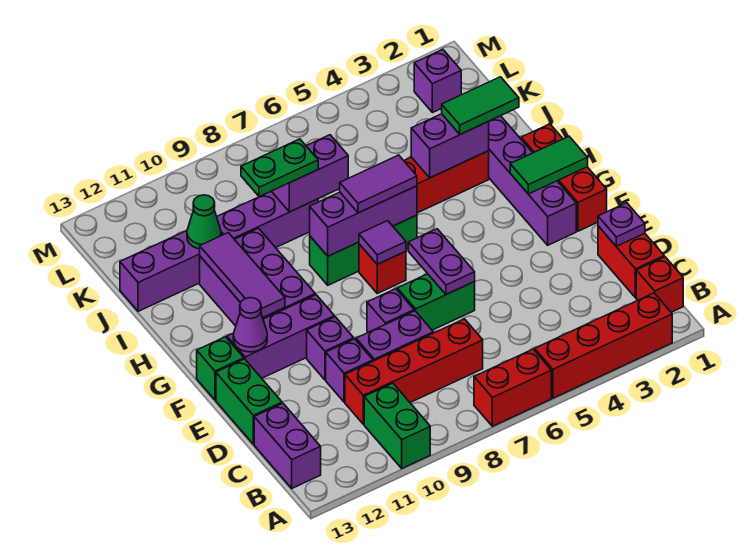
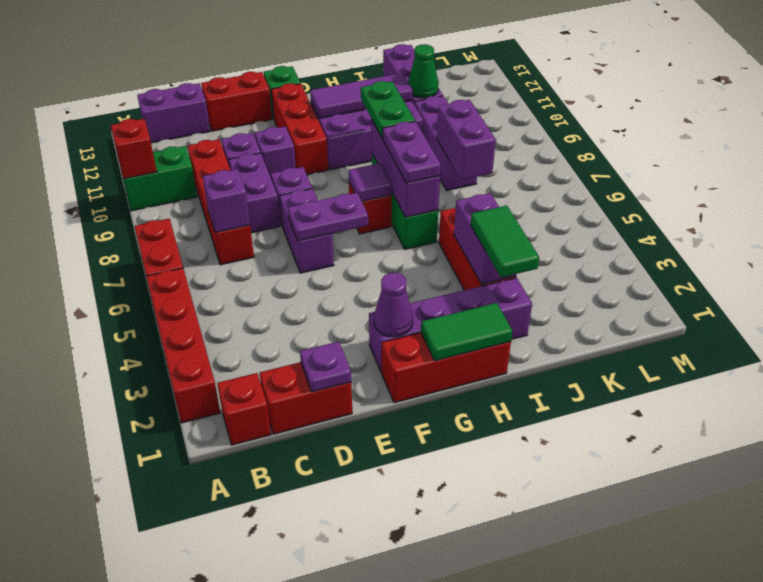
none -> red brick A10 level 2
green brick D13:E13 level 1 -> red brick D13:E13 level 1
green brick E6:E7 level 1 -> purple brick E6:E7 level 1
purple brick F10:F12 level 1 -> red brick F10:F12 level 1
purple cone F12 level 2 -> purple cone F2 level 2
green tile G1:G2 level 2 -> green tile G1:H1 level 2
purple tile H6:H7 level 3 -> purple plate H6:H7 level 3
green plate J8:J9 level 3 -> green plate H8:H9 level 3
purple brick L2 level 1 -> purple brick C7 level 2

